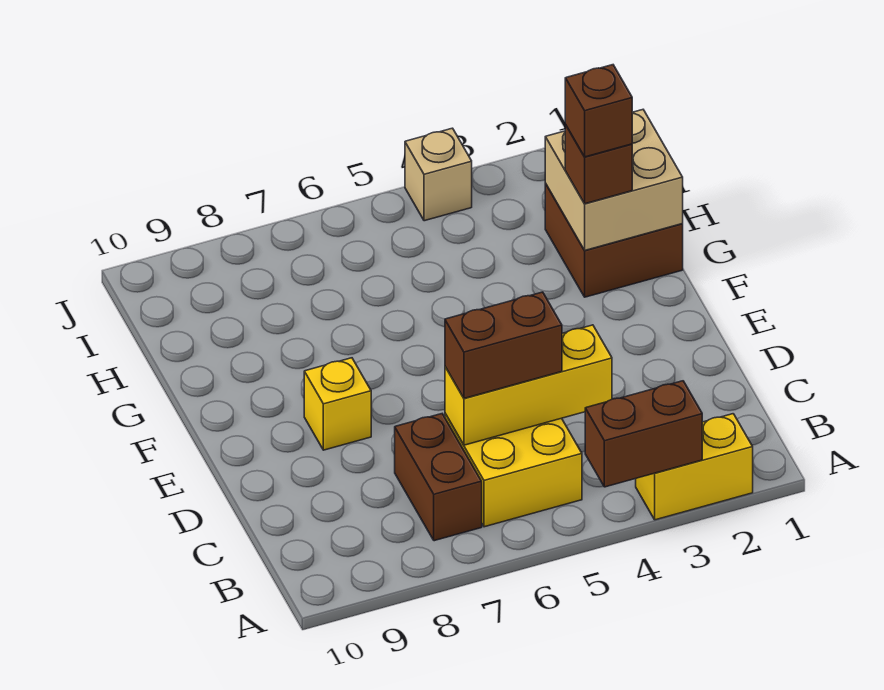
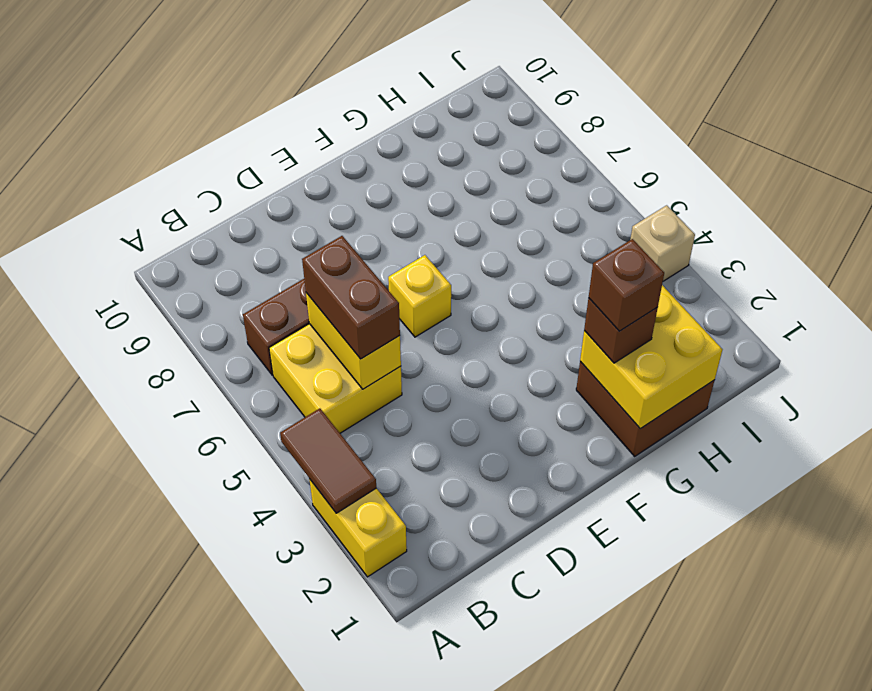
brown brick A3:A4 level 2 -> brown tile A3:A4 level 2
yellow brick C4:C6 level 2 -> yellow brick C5:C6 level 2
yellow brick E8 level 1 -> yellow brick E6 level 1
tan brick G1:H2 level 2 -> yellow brick G1:H2 level 2

